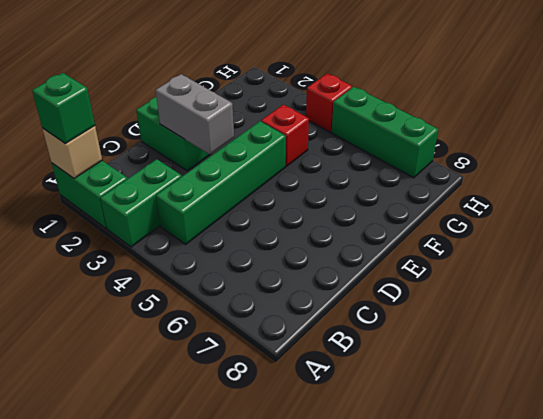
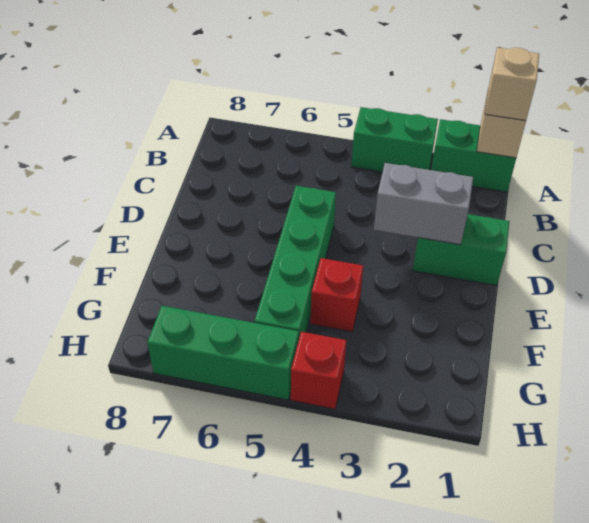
green brick A1 level 3 -> tan brick A1 level 3
green brick A3:B3 level 1 -> green brick A3:A4 level 1
green brick B4:E4 level 1 -> green brick D5:G5 level 1

